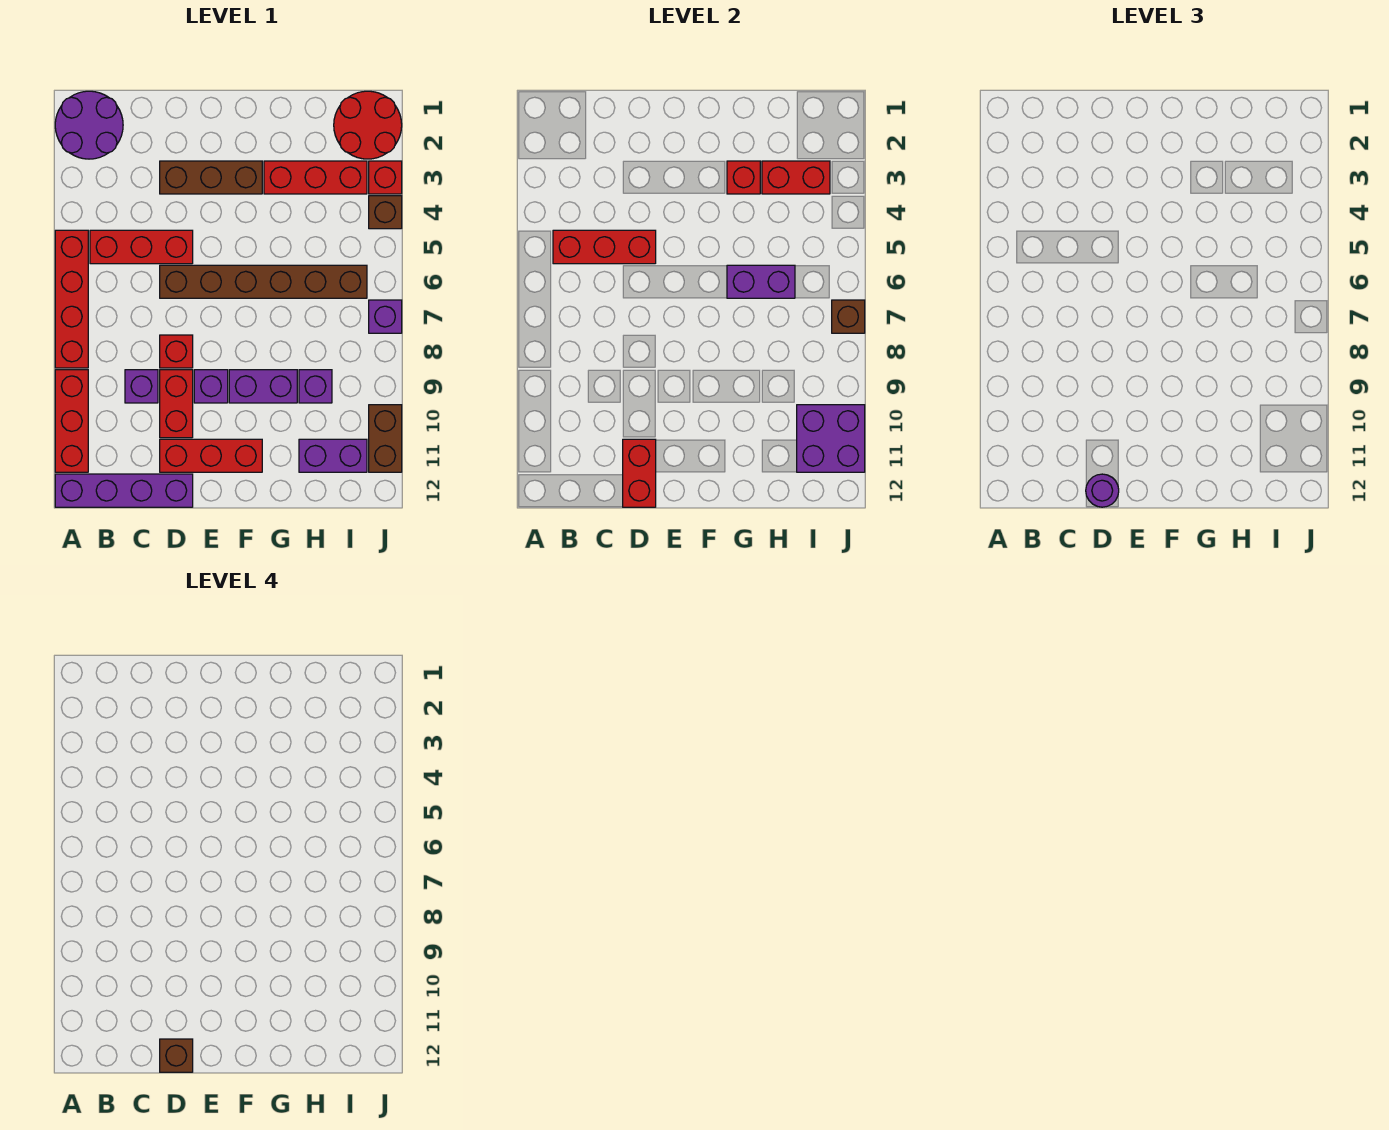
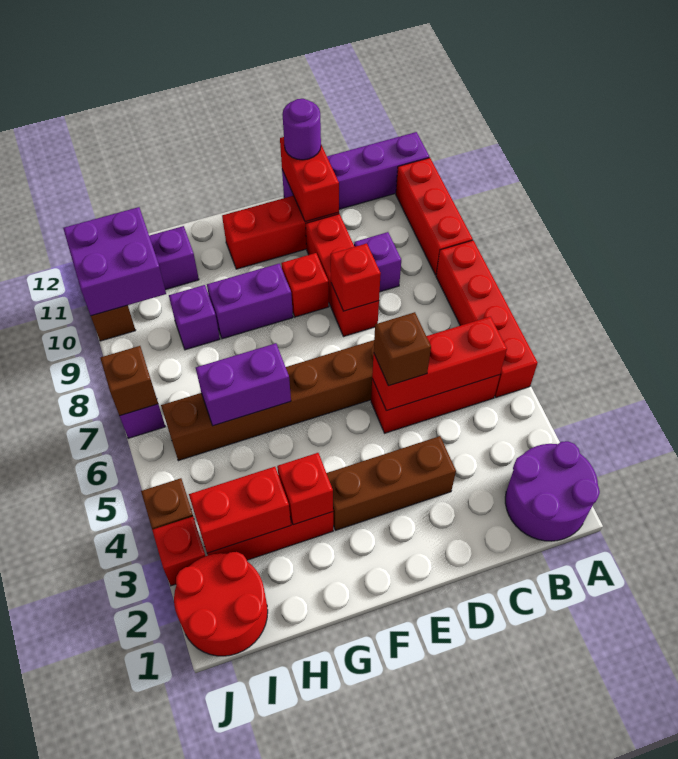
none -> red brick D8 level 2
brown brick D12 level 4 -> brown brick D5 level 3
purple brick E9 level 1 -> red brick E9 level 1

